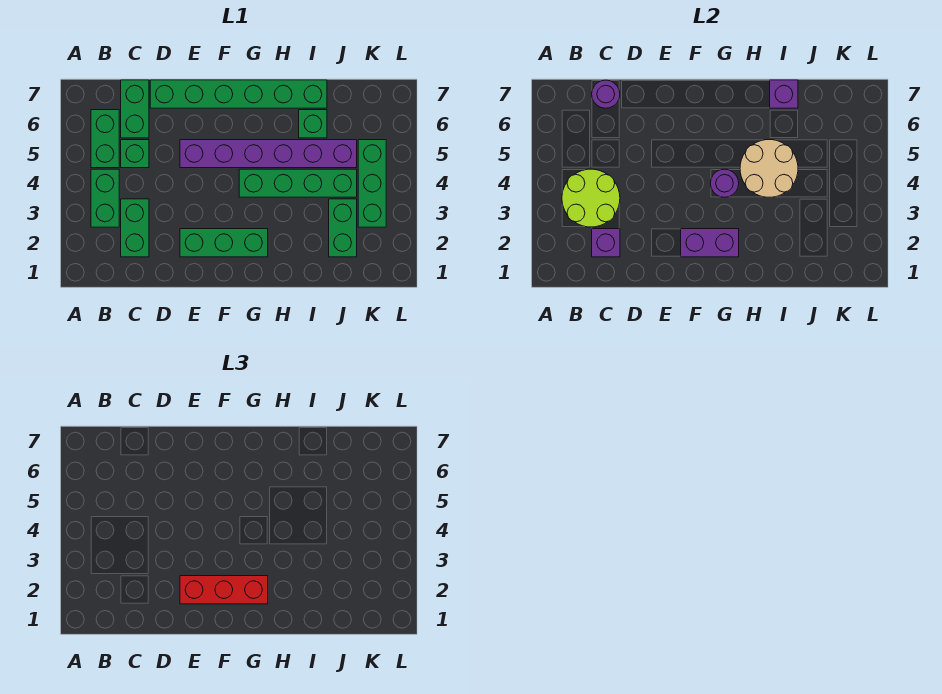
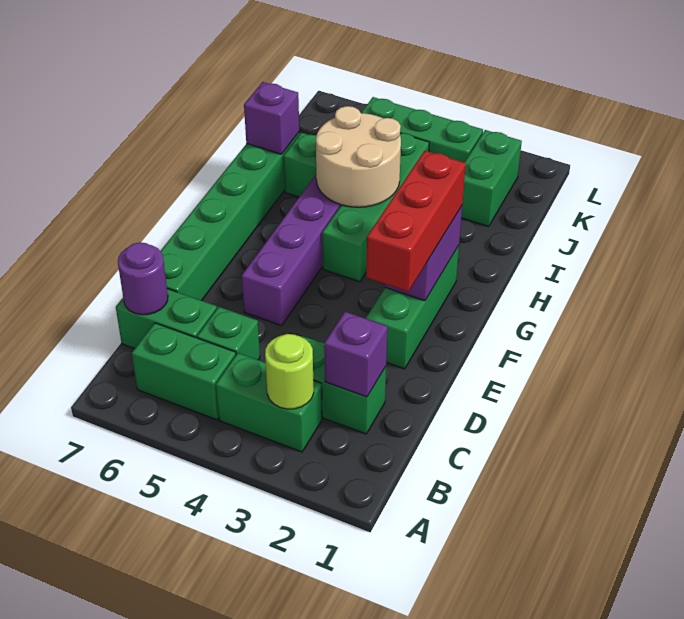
lime round brick B3:C4 level 2 -> lime round brick B3 level 2
purple round brick G4 level 2 -> none
green brick J2:J3 level 1 -> green brick J2:K2 level 1

